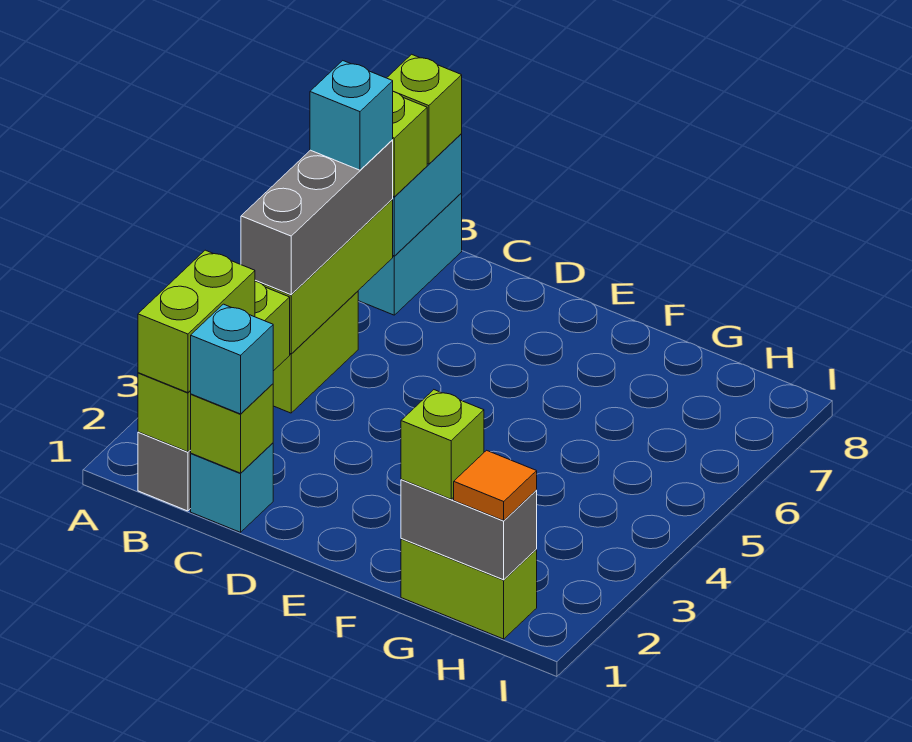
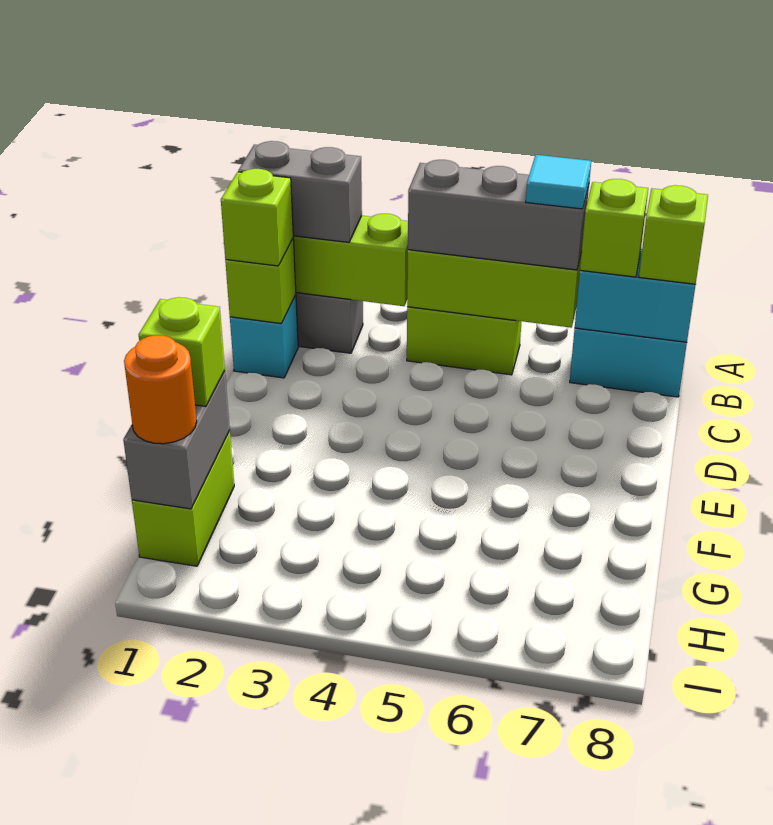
lime brick B1:B2 level 3 -> grey brick B1:B2 level 3
cyan brick B6 level 4 -> cyan tile B6 level 4
cyan brick C1 level 3 -> lime brick C1 level 3
orange tile H1 level 3 -> orange round brick H1 level 3

